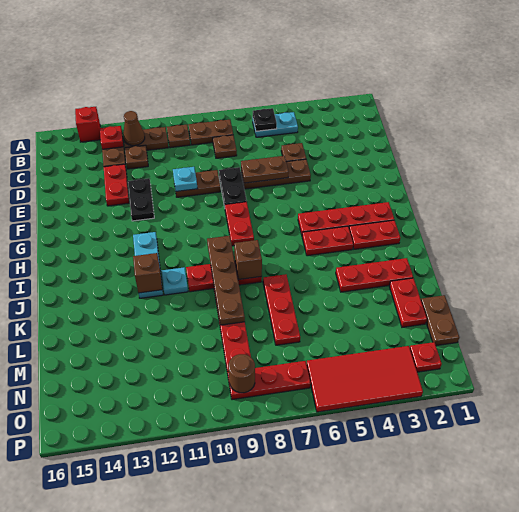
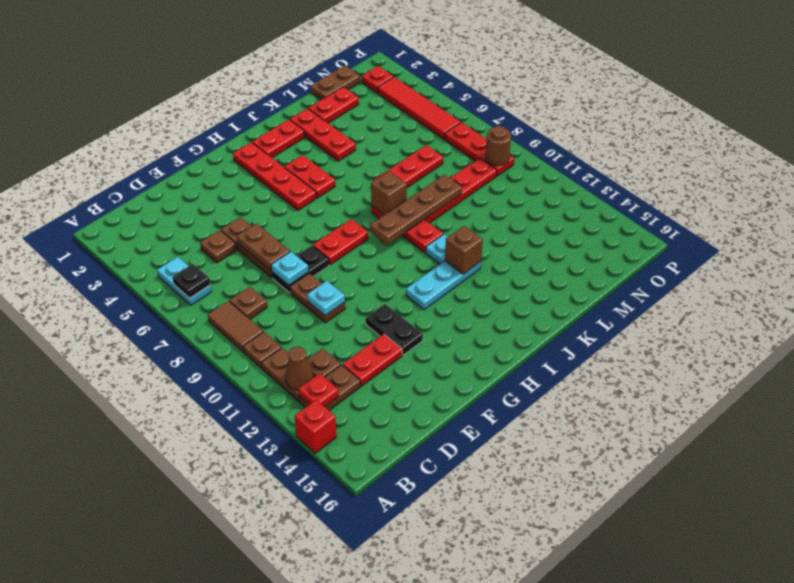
brown plate B8:B9 level 1 -> brown tile B8:B9 level 1
none -> cyan plate E8 level 2
black plate E12:F12 level 1 -> black plate F12:F13 level 1
red plate I2:I3 level 1 -> red plate I2:J2 level 1
red tile O3:P6 level 1 -> red tile O3:O6 level 1

